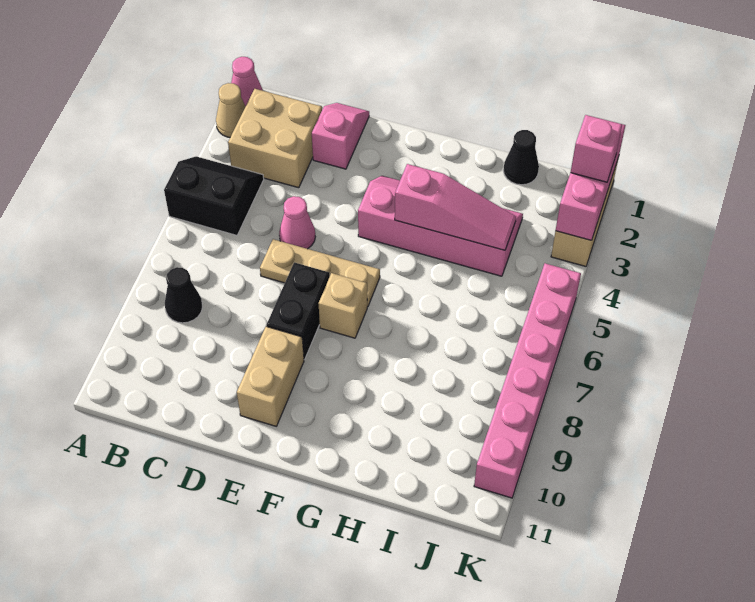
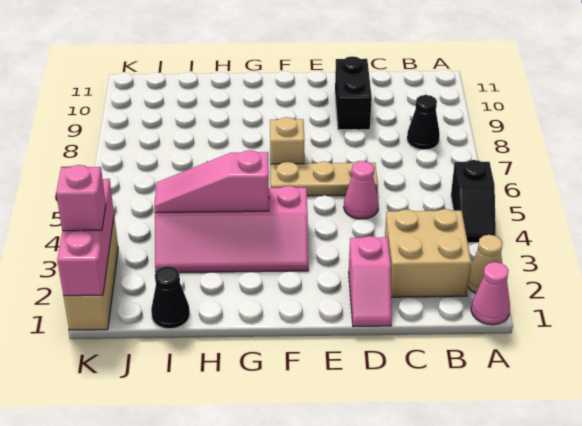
black slope A4:B5 level 1 top 5 -> black slope A4:A5 level 1 top 5
black brick E7:E8 level 1 -> black brick D9:D10 level 1
tan brick E9:E10 level 1 -> none
pink brick K5:K10 level 1 -> none

